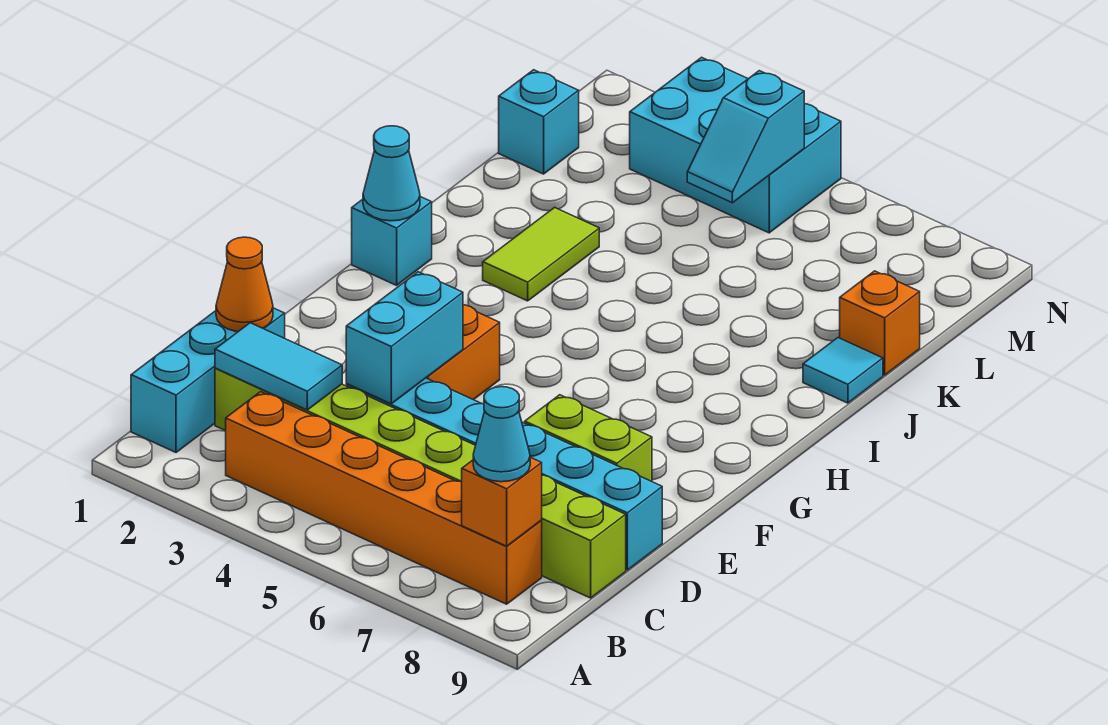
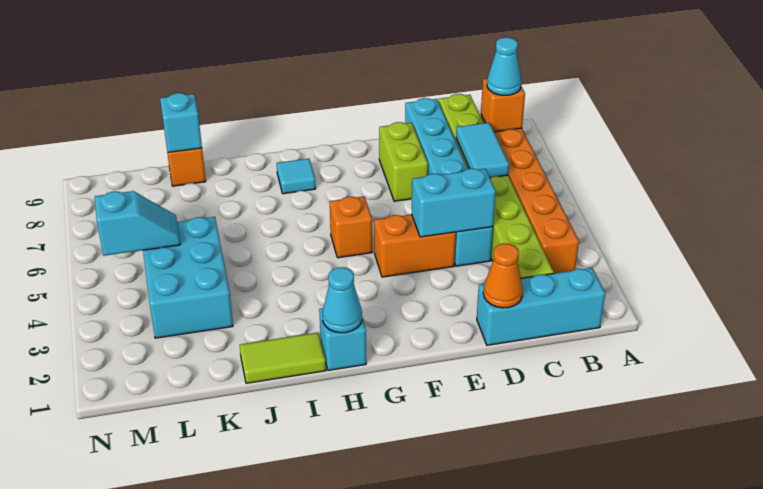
cyan tile C2:C3 level 2 -> cyan tile C6:C7 level 2
none -> orange brick G5 level 1
lime tile I3:J3 level 1 -> lime tile I1:J1 level 1
cyan tile J9 level 1 -> cyan tile H8 level 1
cyan brick L1 level 1 -> cyan brick K9 level 2
cyan brick M3:N5 level 1 -> cyan brick K3:L5 level 1

